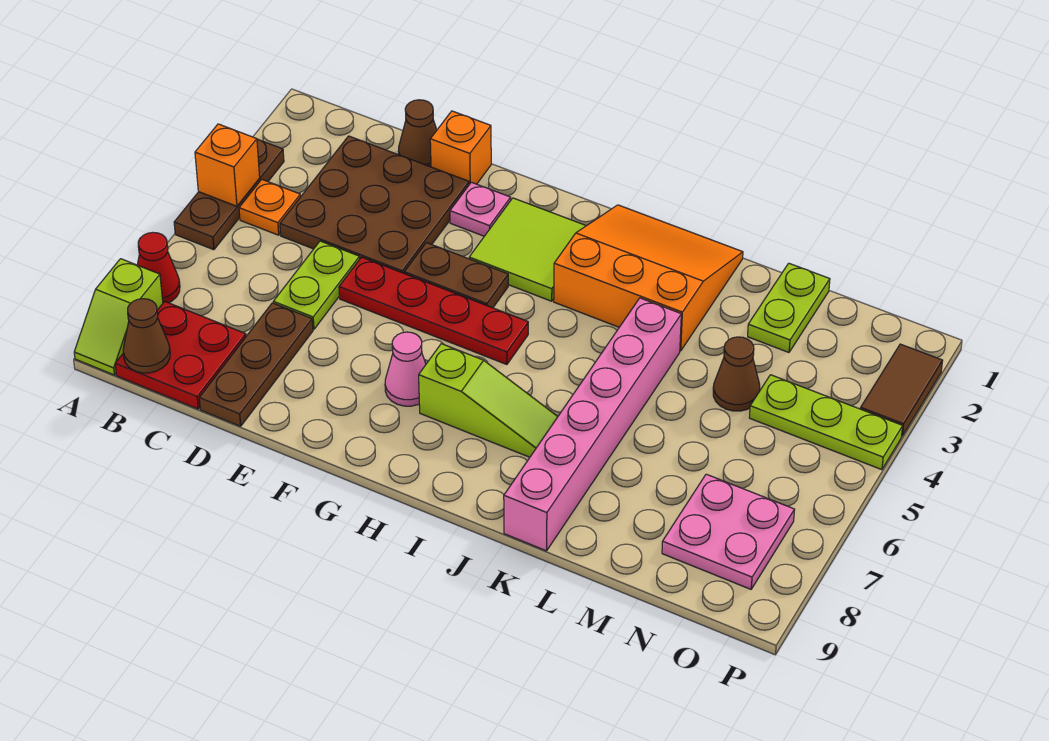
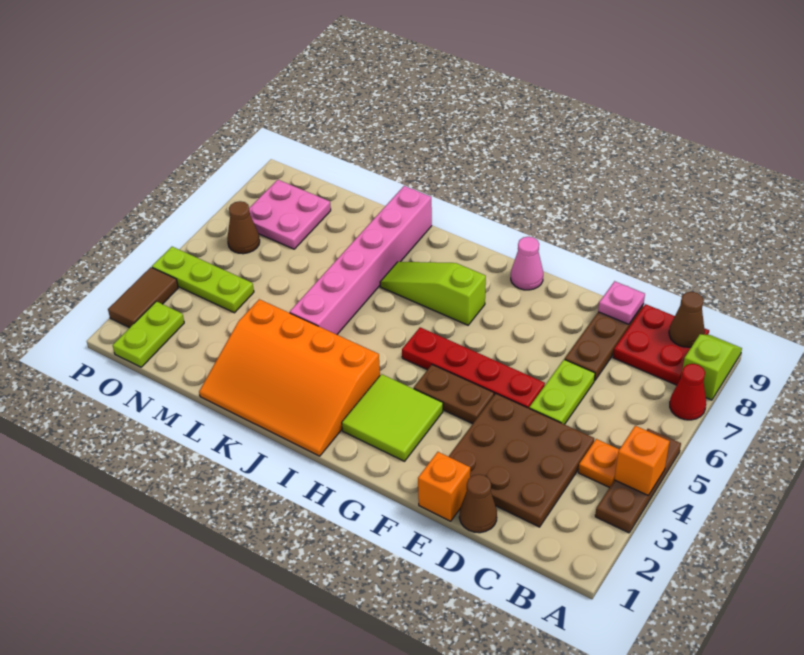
pink plate F2 level 1 -> pink plate D9 level 2
pink cone G7 level 1 -> pink cone G9 level 1
orange slope I1:K3 level 1 top 3 -> orange slope I1:L3 level 1 top 3
lime plate M1:M2 level 1 -> lime plate O1:O2 level 1
brown cone M4 level 1 -> brown cone O6 level 1

